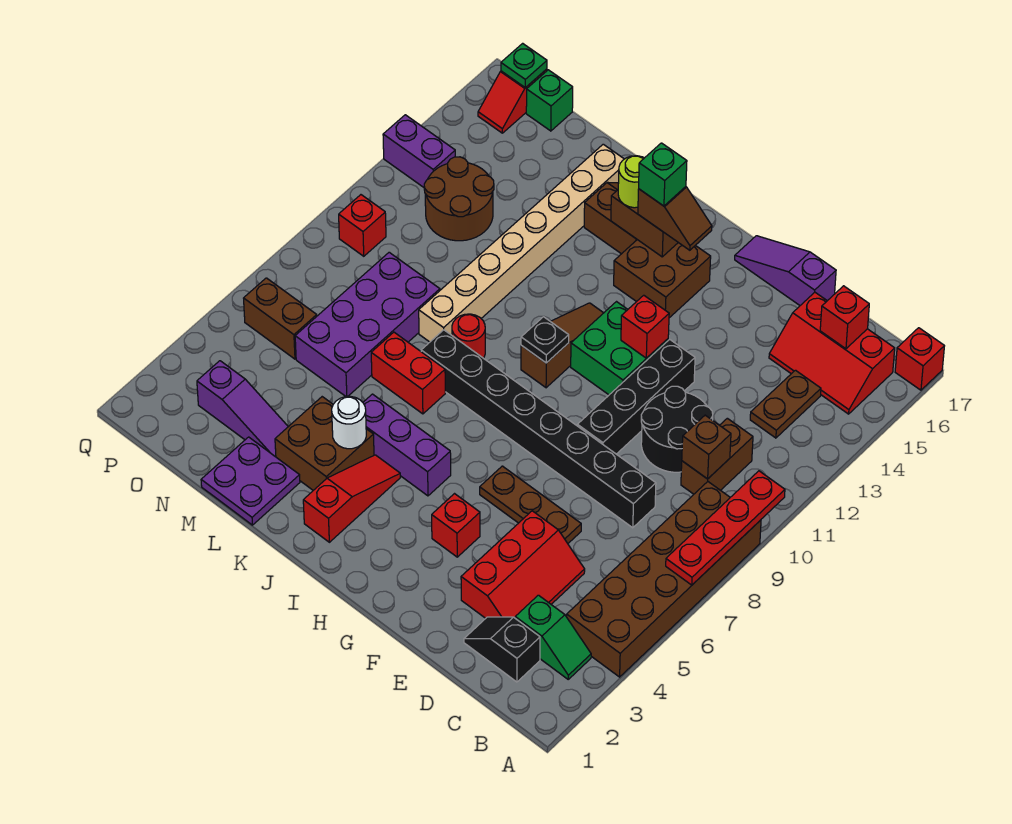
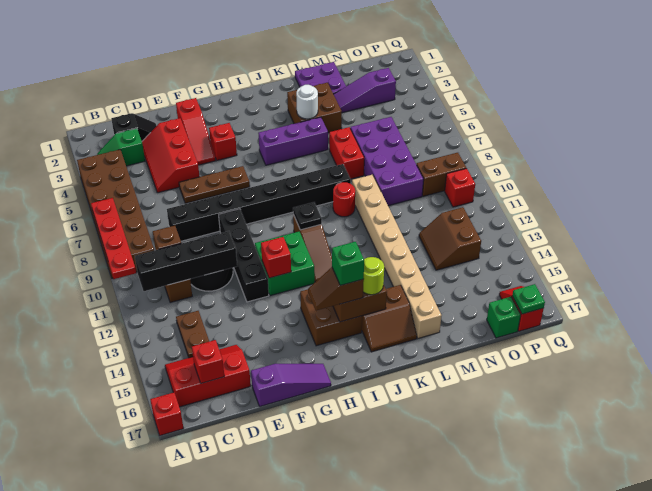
none -> black brick B11:E11 level 2
red slope J2:J4 level 1 top 2 -> red slope F2:F4 level 1 top 2
red brick K7:L7 level 1 -> red brick L6:L7 level 1
brown round brick N12:O13 level 1 -> brown slope N12:O13 level 1 top O
brown brick O6:P6 level 1 -> brown brick O9:P9 level 1
purple brick P13:Q13 level 1 -> none

